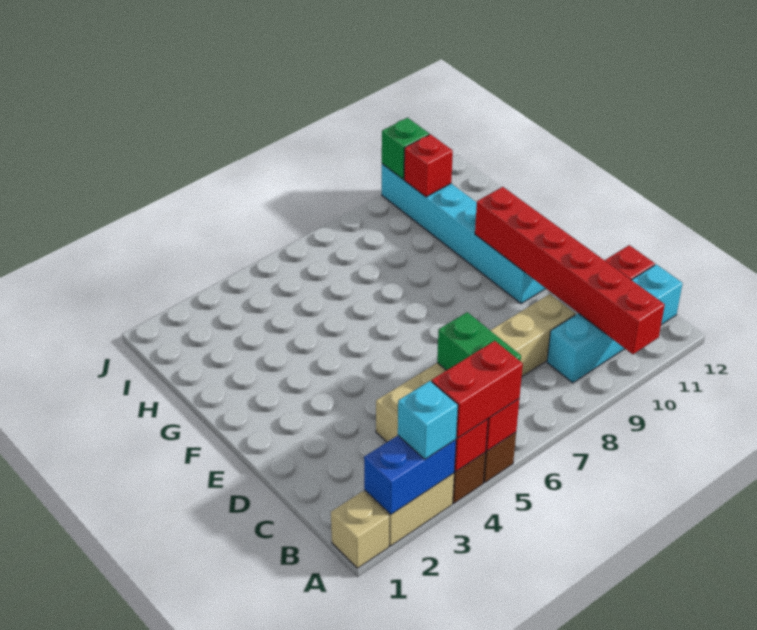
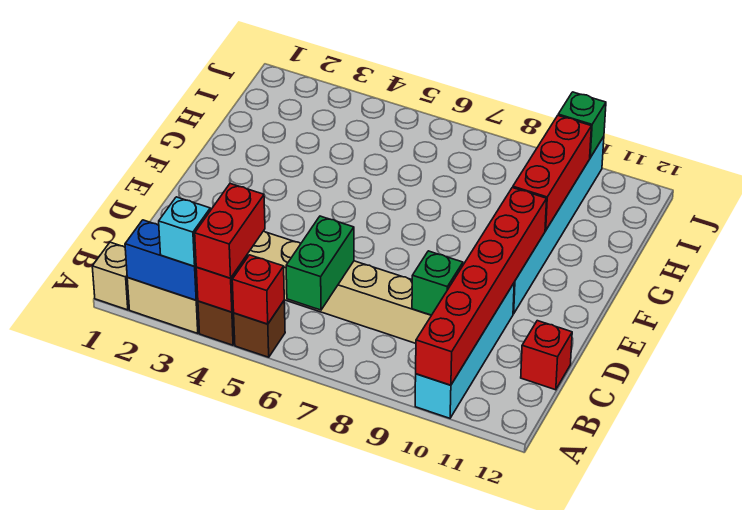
red brick A4:A5 level 3 -> red brick A4:B4 level 3
cyan brick B9:B12 level 1 -> cyan brick A10:D10 level 1
none -> green brick C9 level 2
red brick I10 level 2 -> red brick G10:I10 level 2

